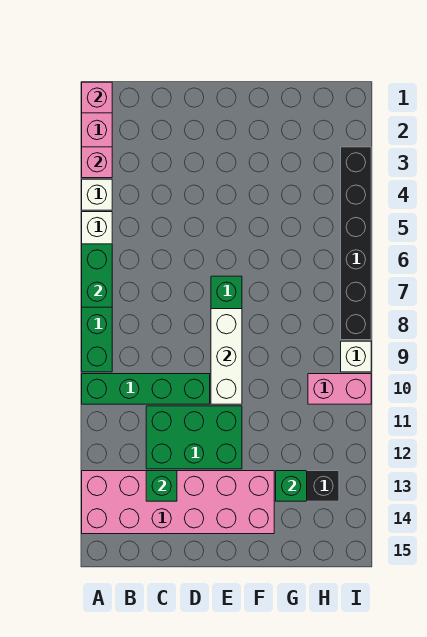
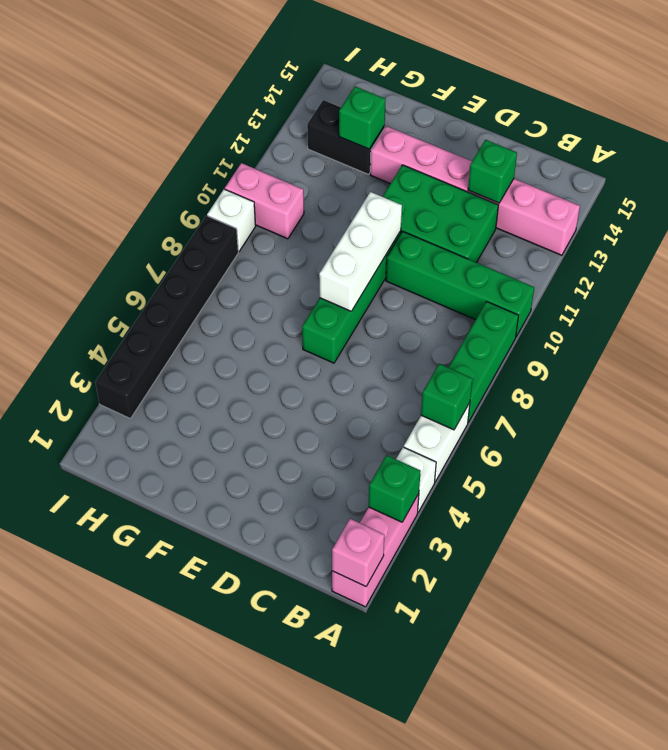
pink brick A3 level 2 -> green brick A3 level 2
green brick A6:A7 level 2 -> green brick A6 level 2
pink brick A13:F14 level 1 -> pink brick A13:F13 level 1

